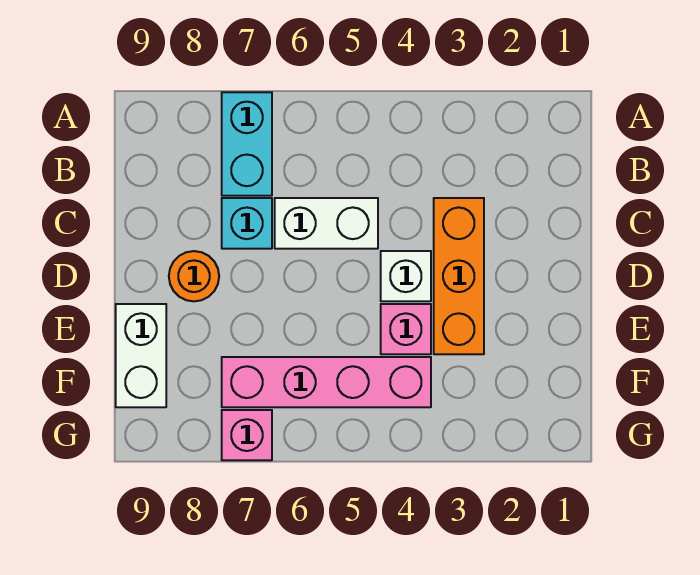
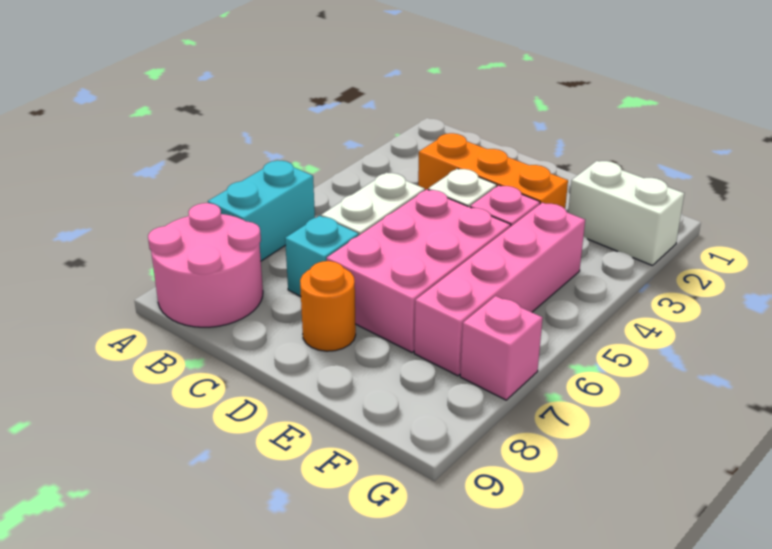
cyan brick A7:B7 level 1 -> cyan brick A6:A7 level 1
none -> pink round brick A8:B9 level 1
none -> pink brick D5:E7 level 1
white brick E9:F9 level 1 -> white brick F2:G2 level 1

